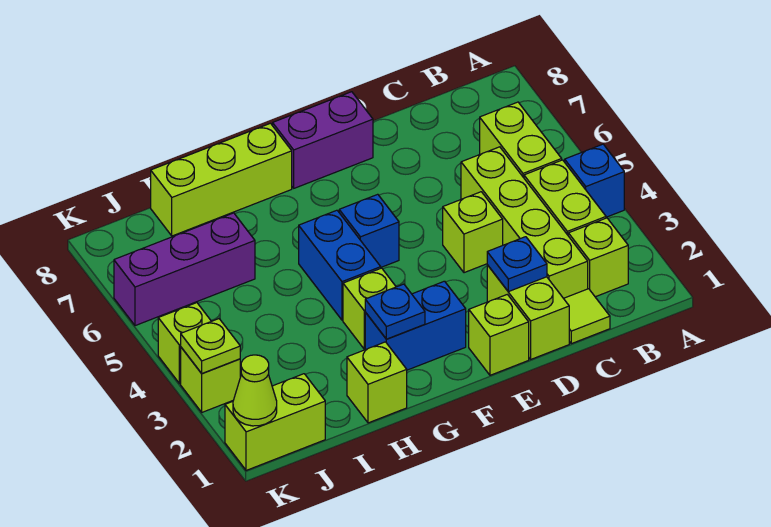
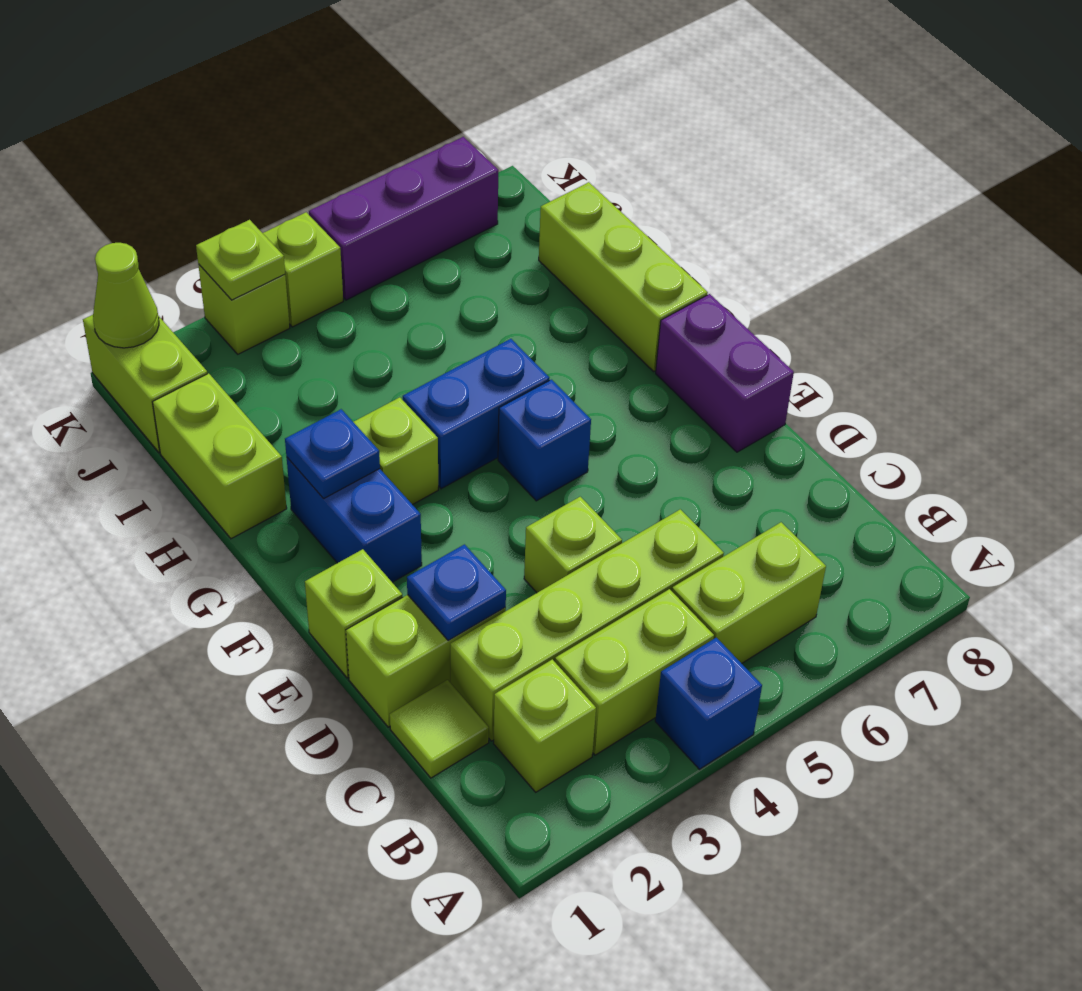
lime brick H1 level 1 -> lime brick H1:I1 level 1
purple brick I6:K6 level 1 -> purple brick K5:K7 level 1

